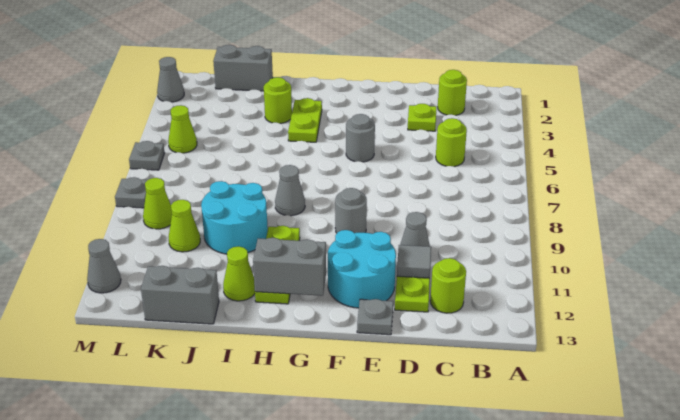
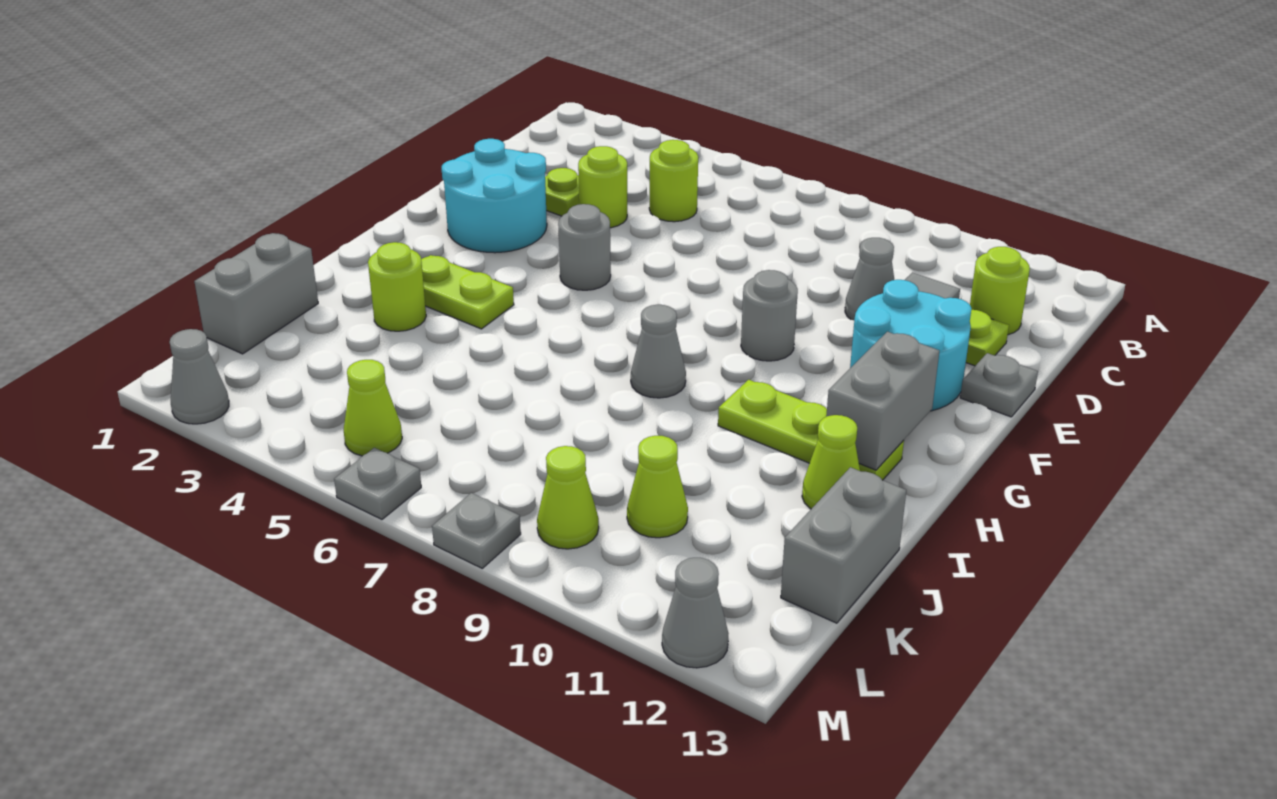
lime round brick C2 level 1 -> lime round brick D4 level 1
cyan round brick I9:J10 level 1 -> cyan round brick E2:F3 level 1

